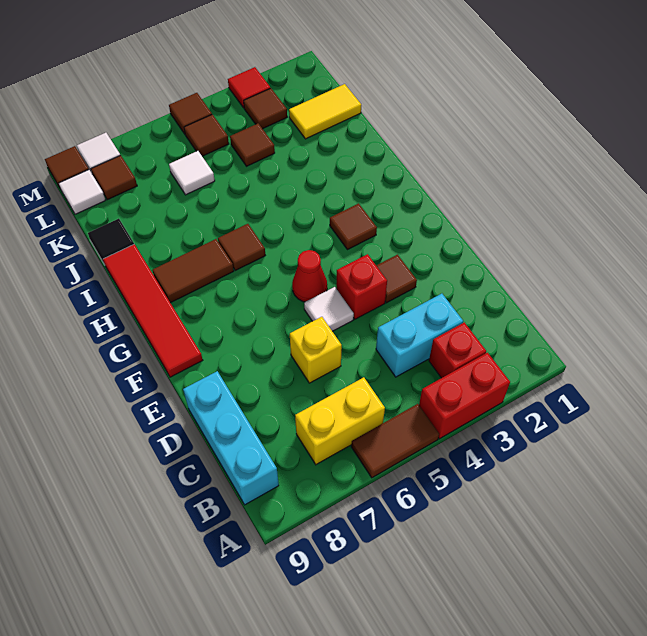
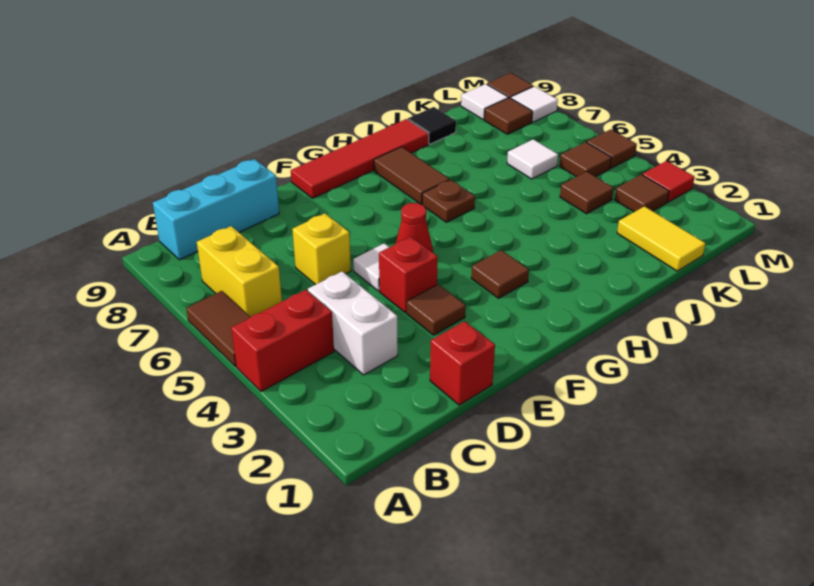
red brick A3:A4 level 1 -> red brick A4:B4 level 1
red brick B3 level 1 -> red brick D1 level 1
cyan brick C3:C4 level 1 -> white brick C3:C4 level 1
brown tile H6 level 1 -> brown plate H6 level 1

